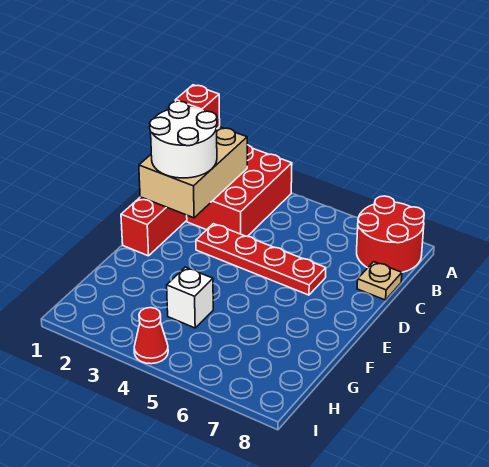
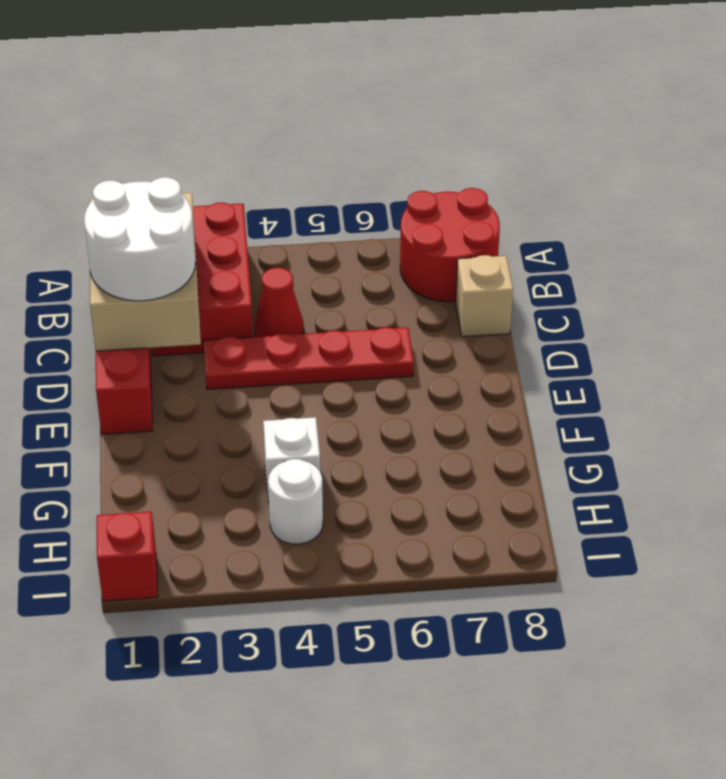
red brick B1 level 3 -> red brick I1 level 1
tan plate C8 level 1 -> tan brick C8 level 1
none -> white round brick H4 level 1
red cone I4 level 1 -> red cone C4 level 1

